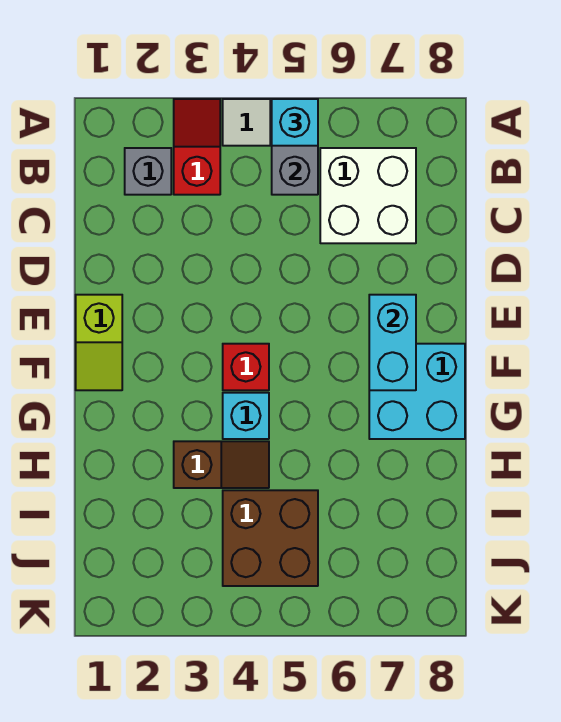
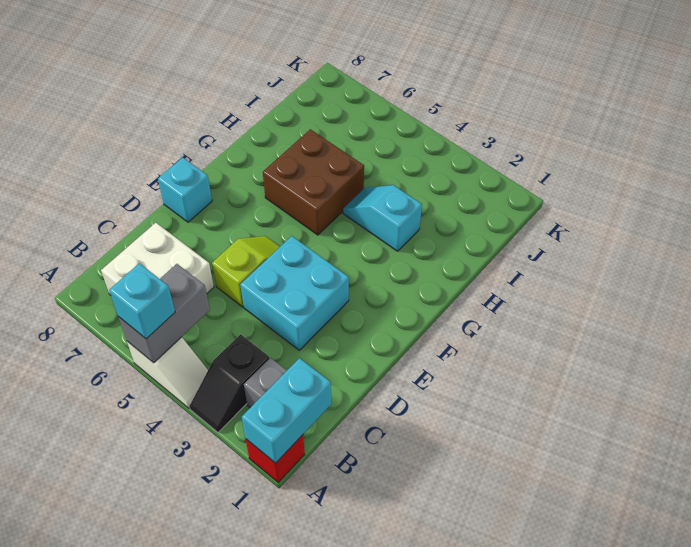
red slope A3:B3 level 1 top B -> black slope A3:B3 level 1 top B
lime slope E1:F1 level 1 top E -> lime slope D5:E5 level 1 top D
cyan brick E7:F7 level 2 -> cyan brick A1:B1 level 2
red brick F4 level 1 -> red brick A1 level 1
cyan brick F7:G8 level 1 -> cyan brick D3:E4 level 1
cyan brick G4 level 1 -> cyan brick E8 level 1
brown slope H3:H4 level 1 top 3 -> cyan slope H3:H4 level 1 top 3
brown brick I4:J5 level 1 -> brown brick G5:H6 level 1

